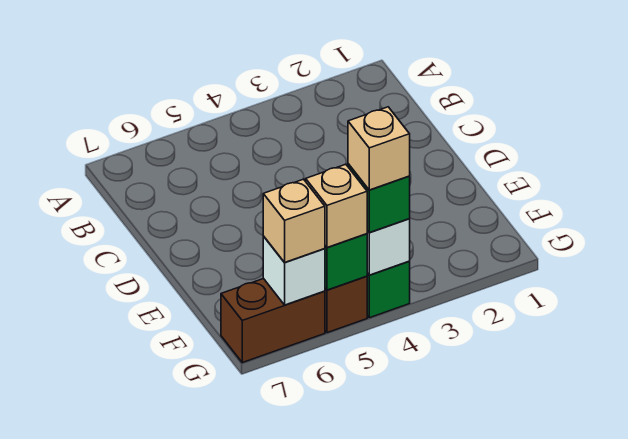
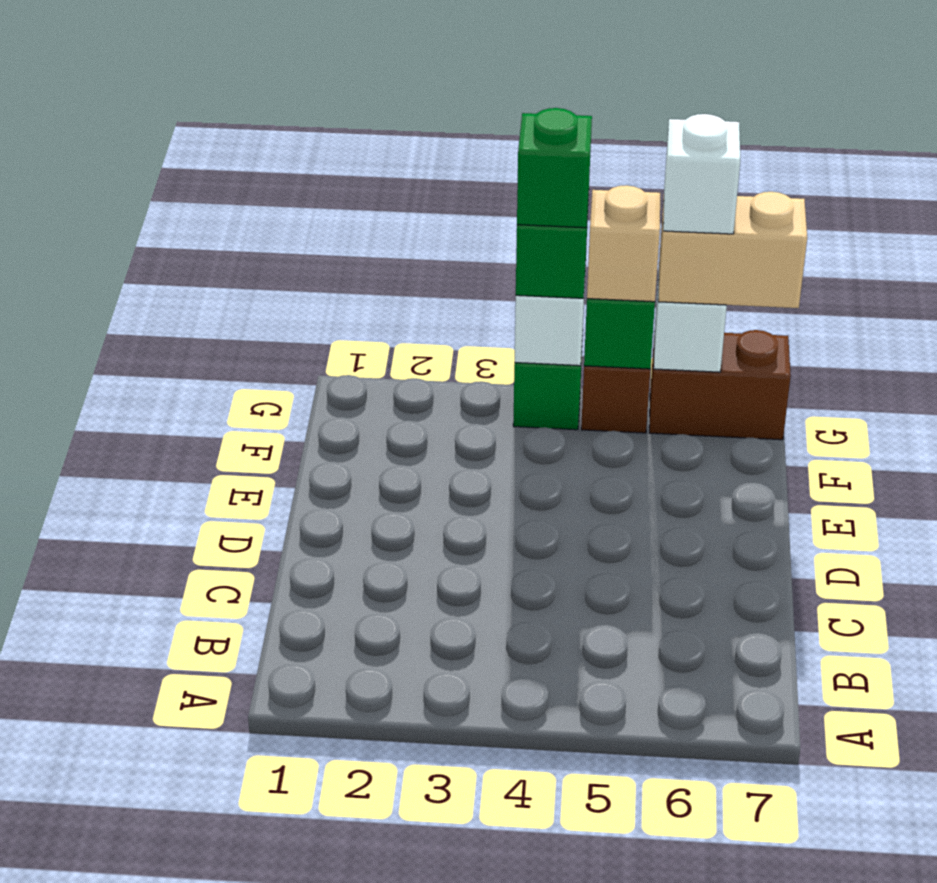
tan brick G4 level 4 -> green brick G4 level 4
tan brick G6 level 3 -> tan brick G6:G7 level 3
none -> white brick G6 level 4

